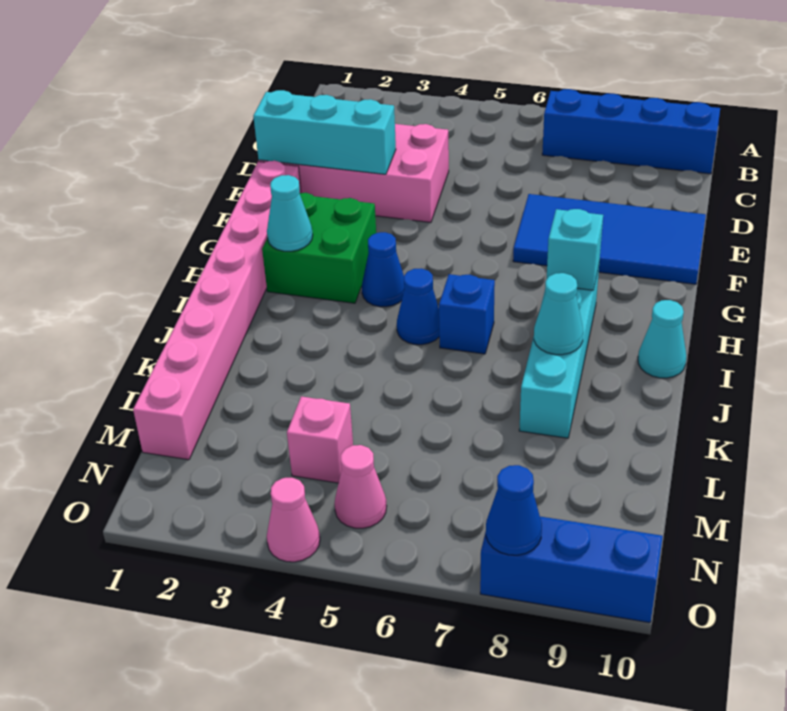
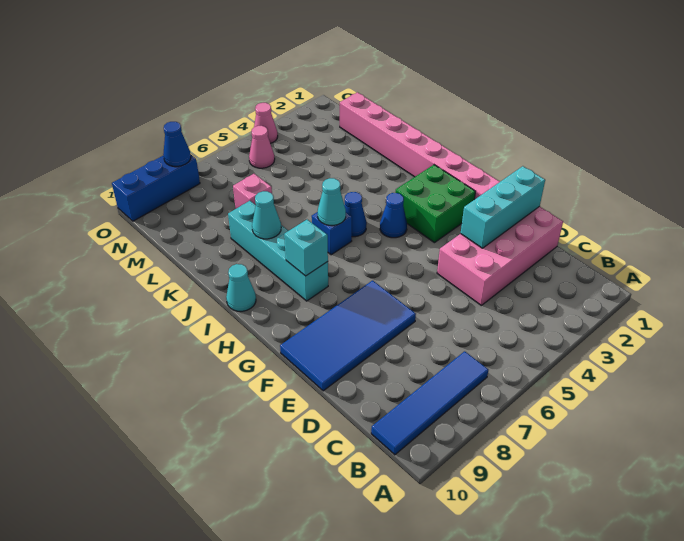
blue brick B7:B10 level 1 -> blue tile B7:B10 level 1
cyan cone H2 level 2 -> cyan cone I6 level 2
pink brick M4 level 1 -> pink brick L7 level 1

